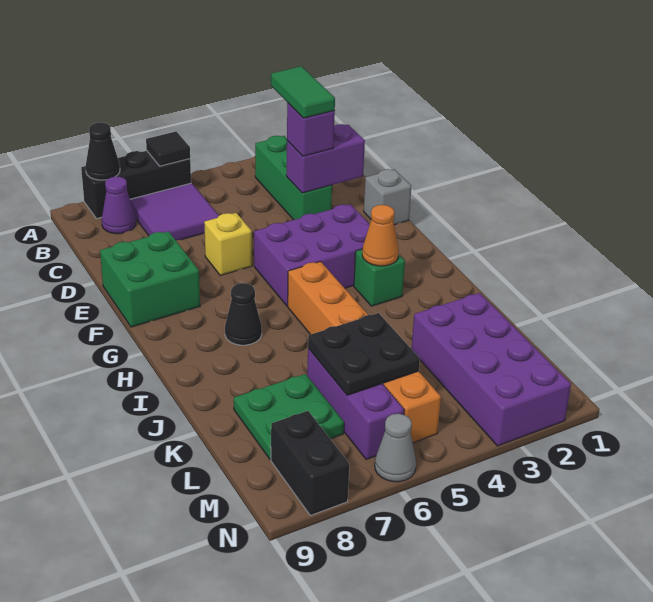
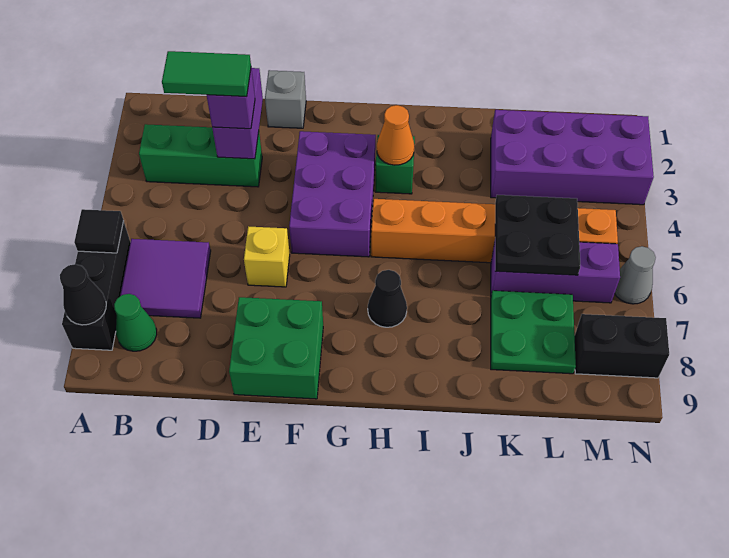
purple cone B8 level 1 -> green cone B8 level 1

